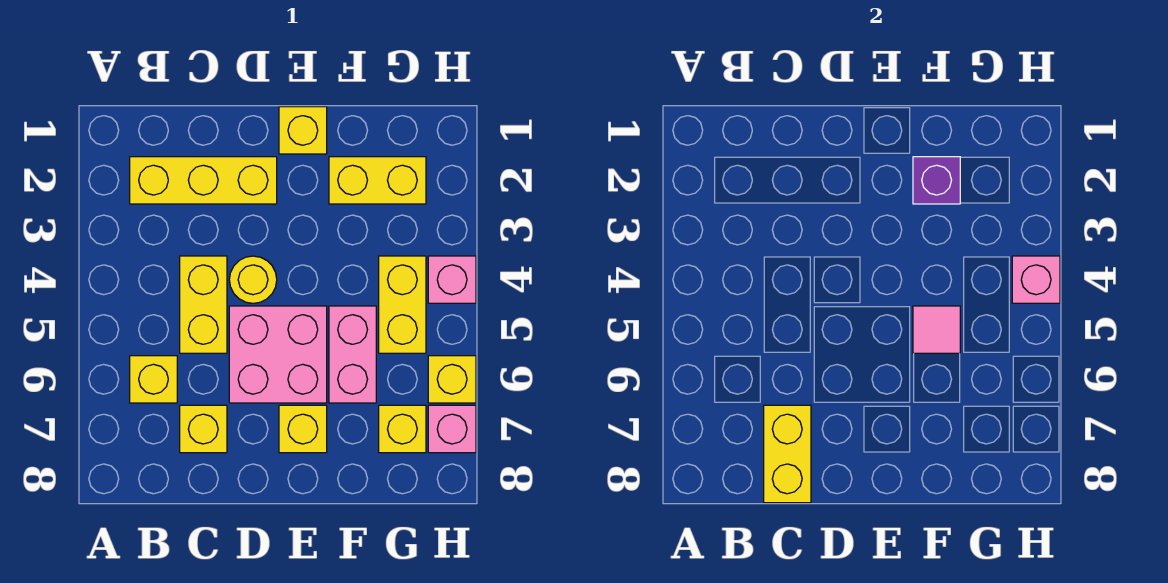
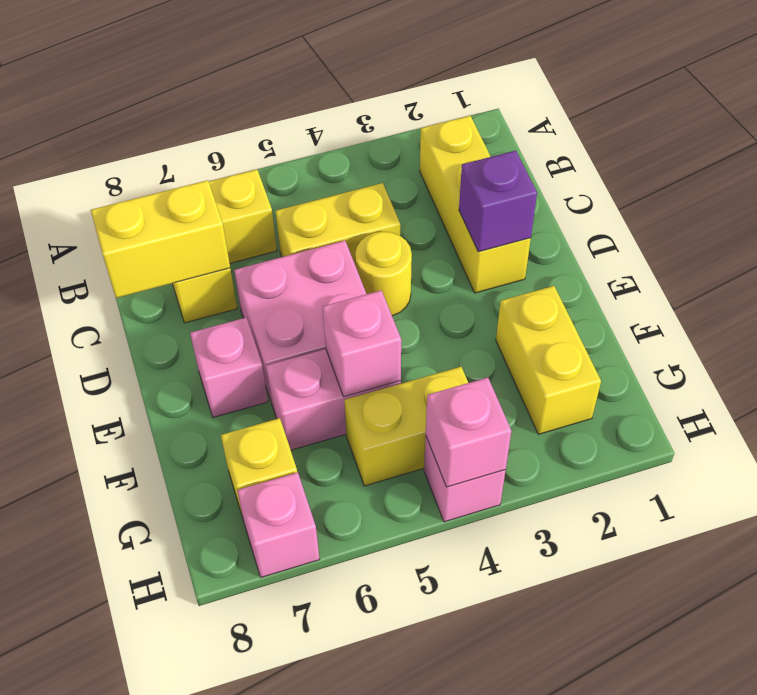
yellow brick E1 level 1 -> none
yellow brick E7 level 1 -> pink brick E7 level 1
purple brick F2 level 2 -> purple brick D2 level 2
pink tile F5 level 2 -> pink brick F5 level 2
yellow brick H6 level 1 -> none

